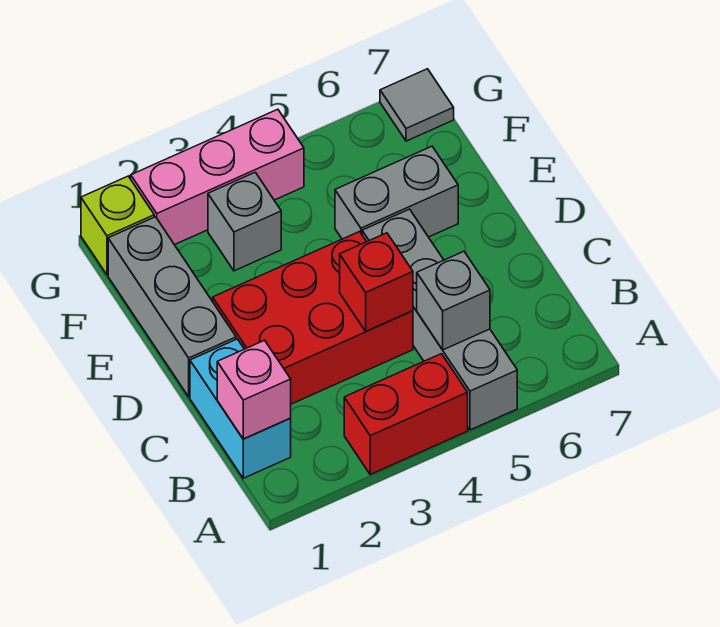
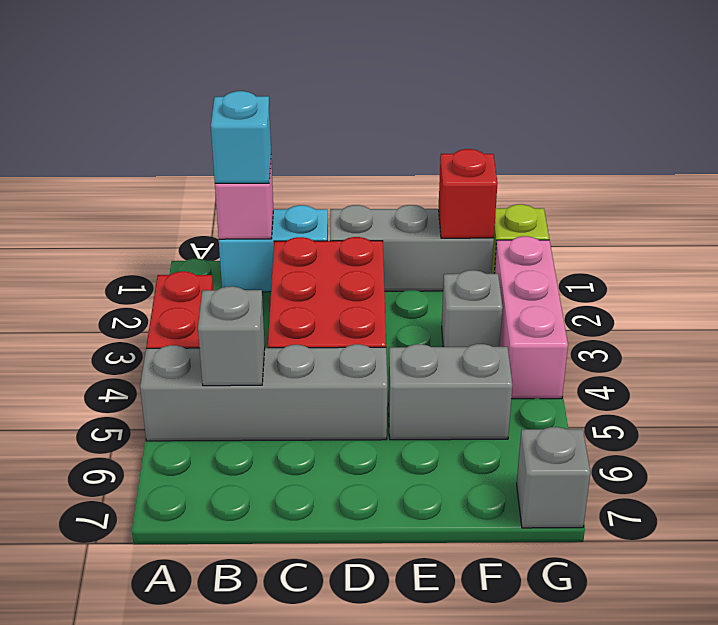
none -> cyan brick B1 level 3
red brick C4 level 2 -> red brick F1 level 2
grey brick E5:E6 level 1 -> grey brick E5:F5 level 1
grey tile G7 level 1 -> grey brick G7 level 1

